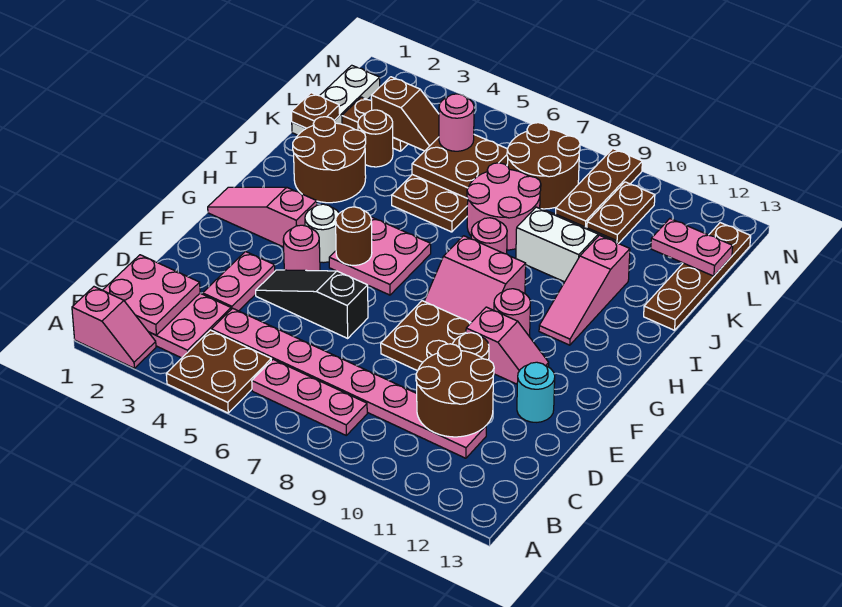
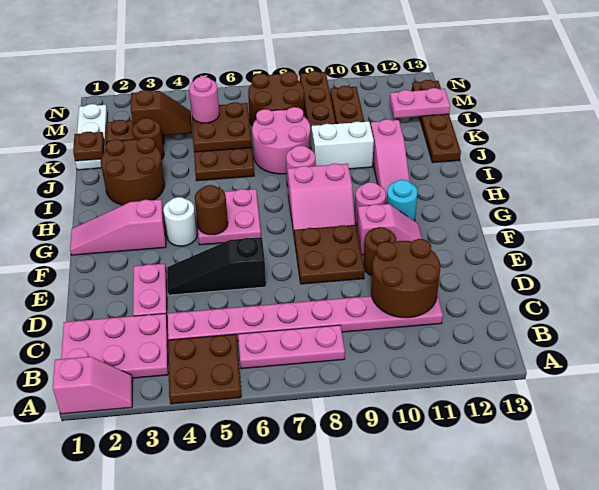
pink plate B1:C2 level 2 -> none
cyan round brick E12 level 1 -> cyan round brick G11 level 1
pink round brick F4 level 1 -> none

